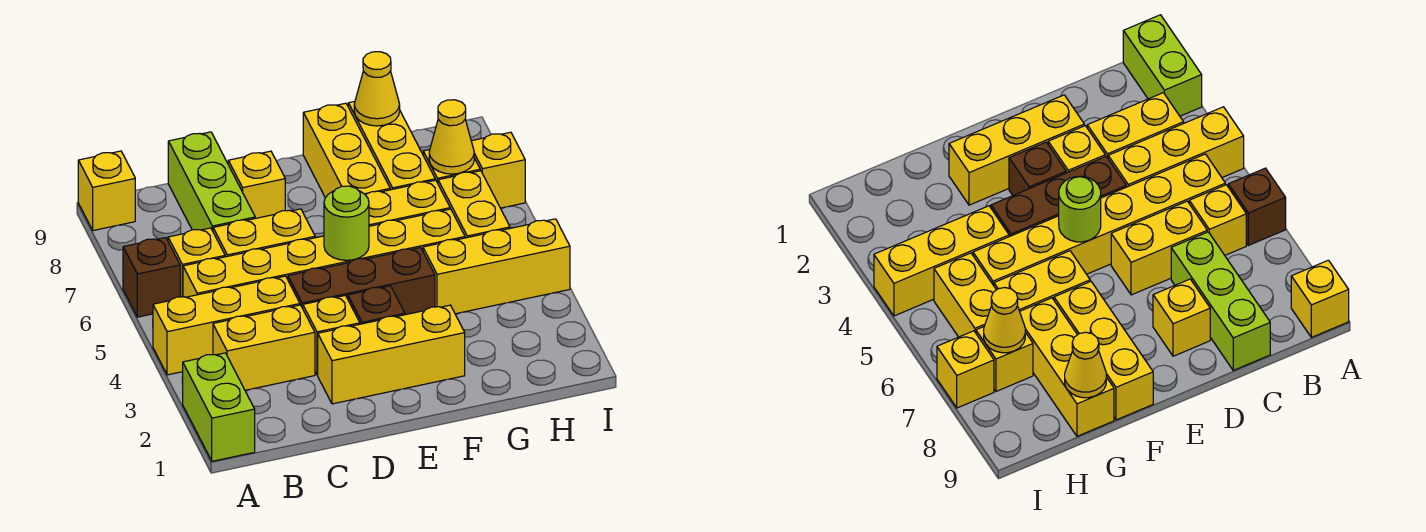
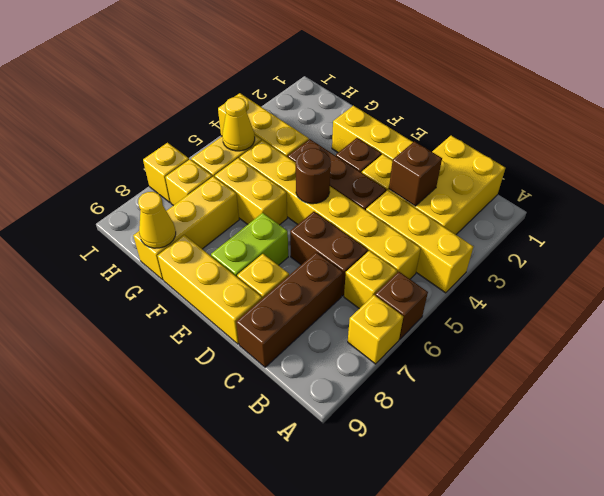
lime brick A1:A2 level 1 -> lime brick E7:E8 level 1
yellow brick A9 level 1 -> yellow brick A7 level 1
yellow brick B3:C3 level 1 -> yellow brick B1:C3 level 1
none -> brown brick C3 level 2
yellow brick C6:D6 level 1 -> brown brick C6:D6 level 1
lime brick C7:C9 level 1 -> brown brick C7:C9 level 1
lime round brick E5 level 2 -> brown round brick E5 level 2
yellow brick F7:F9 level 1 -> yellow brick D9:F9 level 1
yellow cone H7 level 2 -> yellow cone H5 level 2

